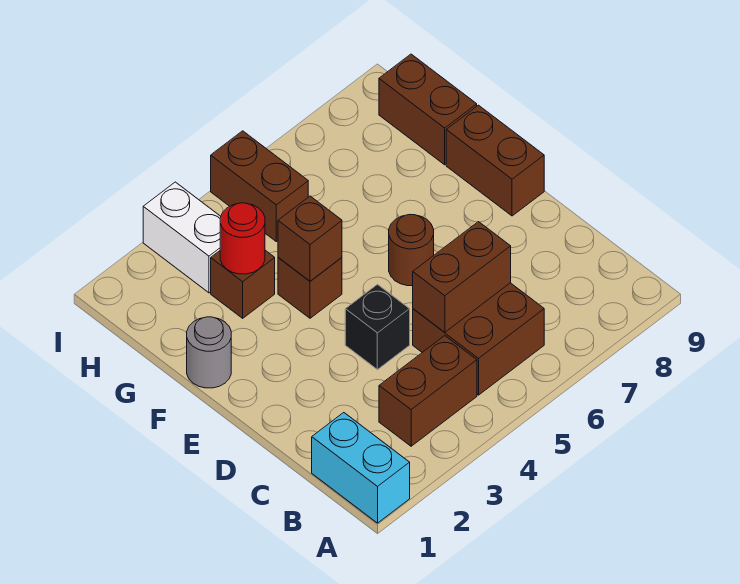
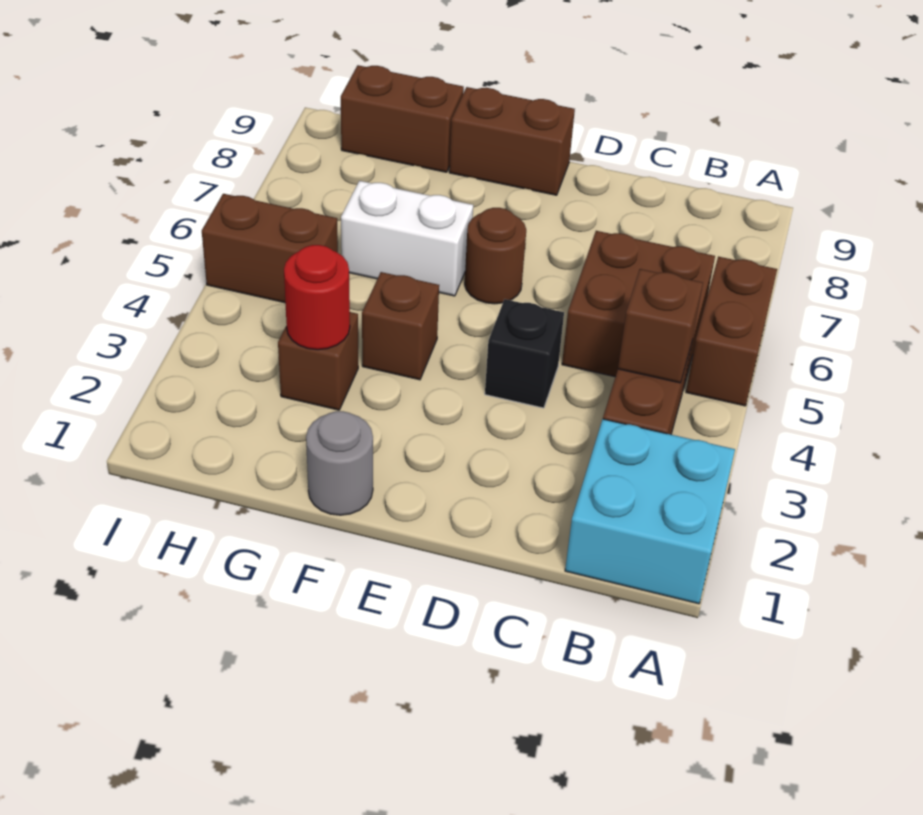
cyan brick A1:B1 level 1 -> cyan brick A1:B2 level 1
brown brick C5:C6 level 2 -> brown brick A5:A6 level 1
brown brick F4 level 2 -> brown brick B4 level 2
white brick H3:I3 level 1 -> white brick F6:G6 level 1

